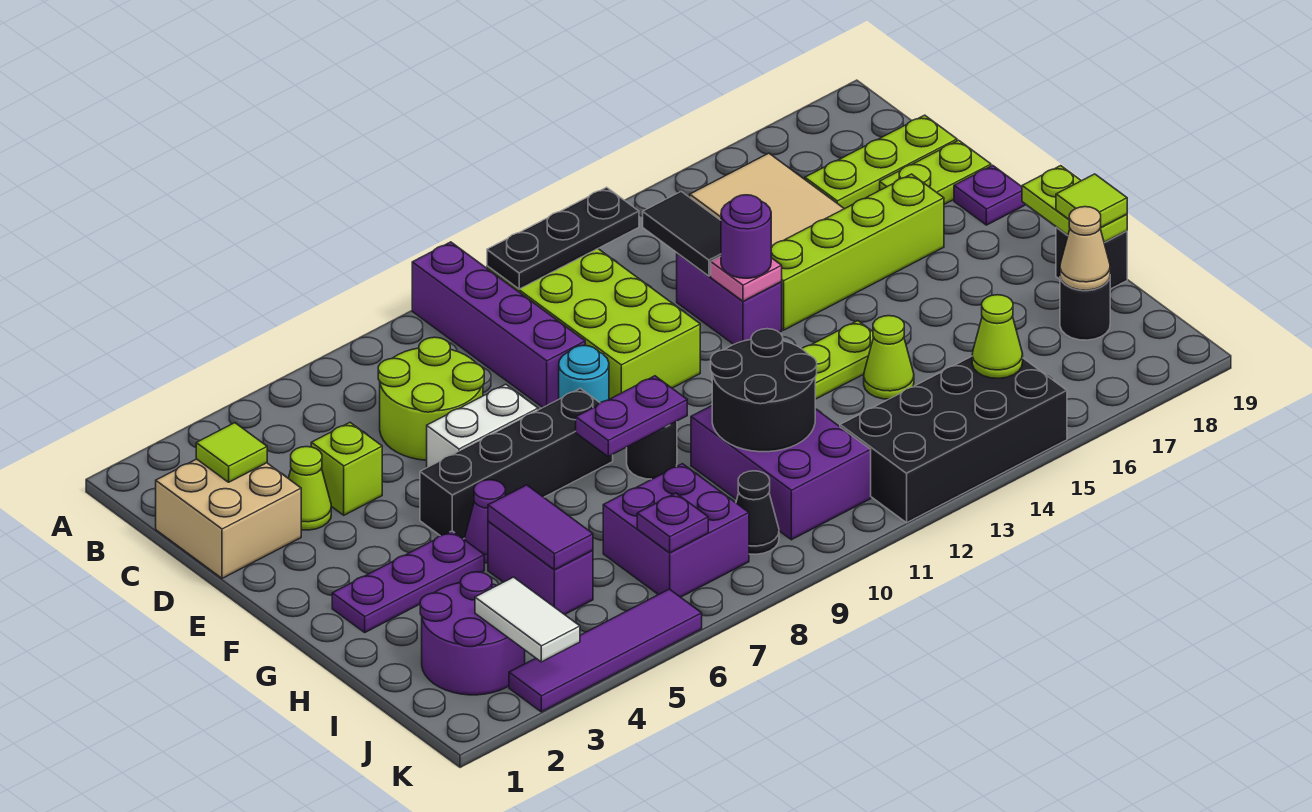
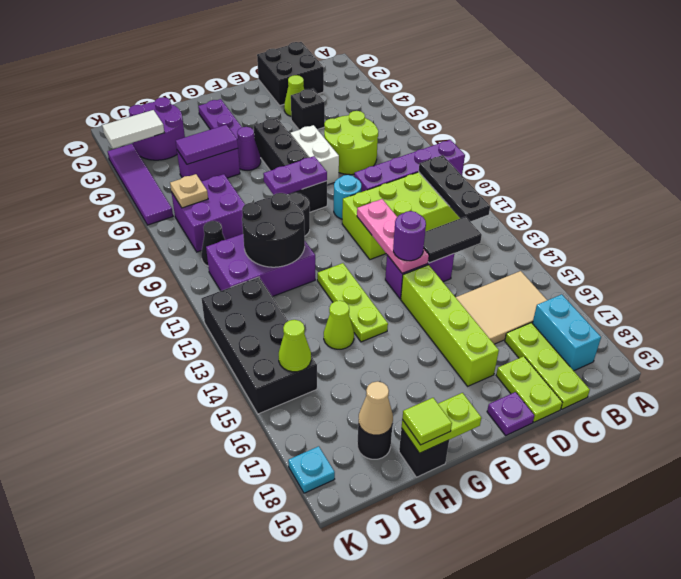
none -> cyan brick B17:B18 level 1
tan brick C1:D2 level 1 -> black brick C1:D2 level 1
lime tile C2 level 2 -> none
lime brick D4 level 1 -> black brick D4 level 1
pink plate E13 level 2 -> pink plate E11:E13 level 2
purple plate G8:G9 level 2 -> purple plate F8:G8 level 2
purple plate J7 level 2 -> tan plate J7 level 2
none -> cyan plate K18 level 1

